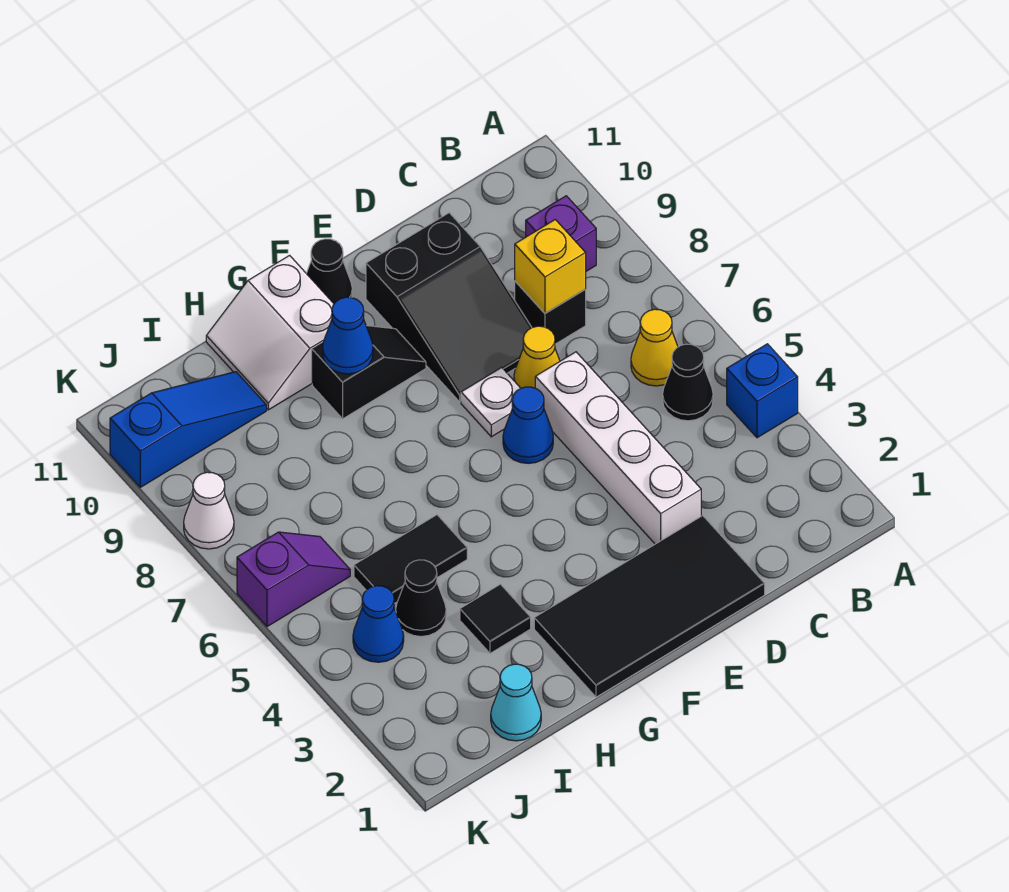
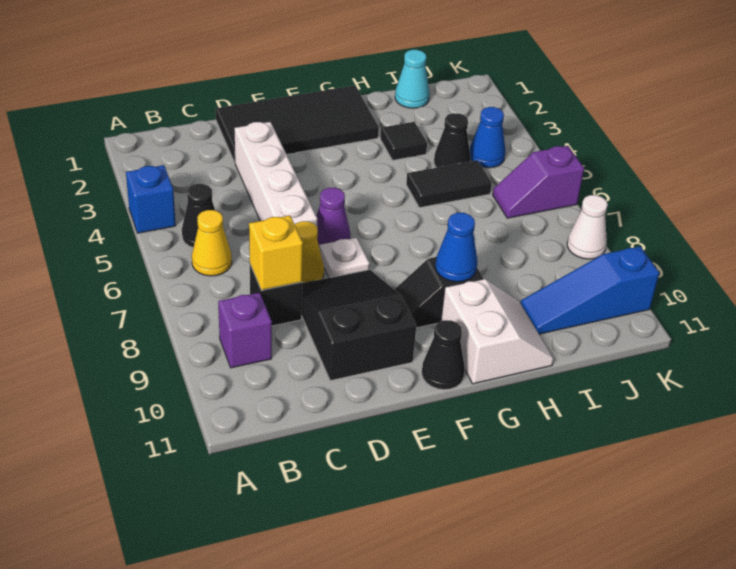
blue cone E6 level 1 -> purple cone E6 level 1

